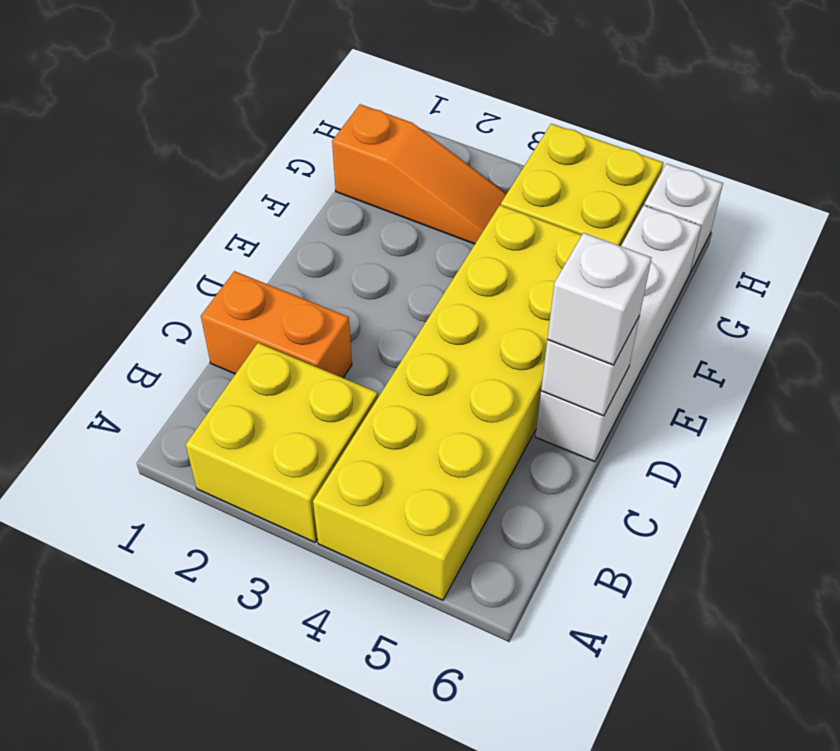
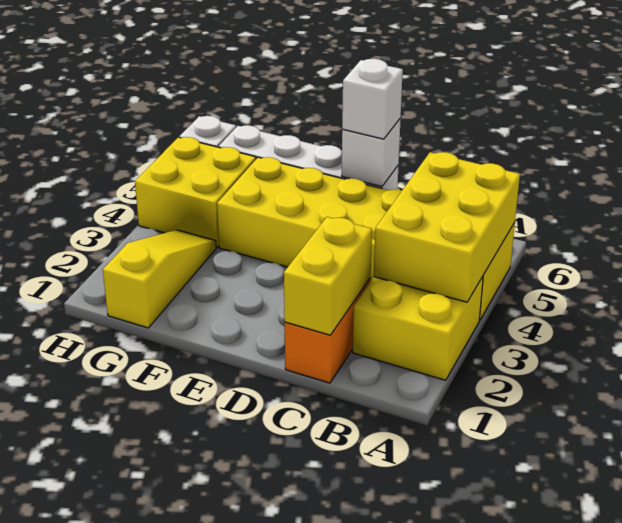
none -> yellow brick A3:B5 level 2
none -> yellow brick C1:C2 level 2
orange slope G1:G3 level 1 top 1 -> yellow slope G1:G3 level 1 top 1

